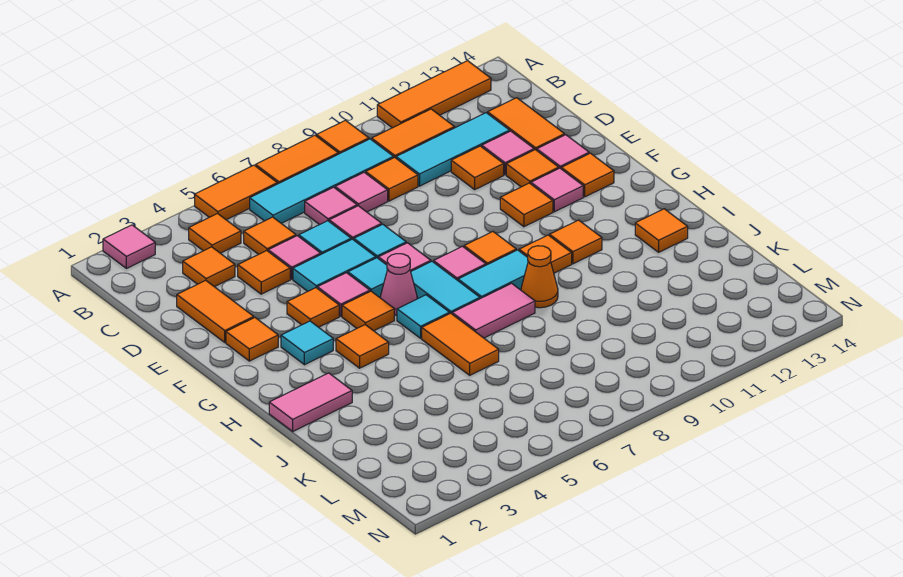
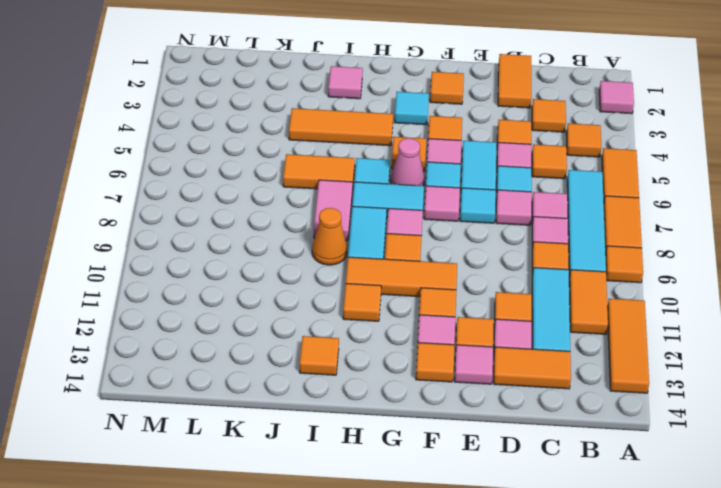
orange tile D2:E2 level 1 -> orange tile D1:D2 level 1
orange tile H4 level 1 -> orange tile H4:J4 level 1
orange tile H10 level 1 -> orange tile F10:H10 level 1
pink tile I1:I2 level 1 -> pink tile I2 level 1

